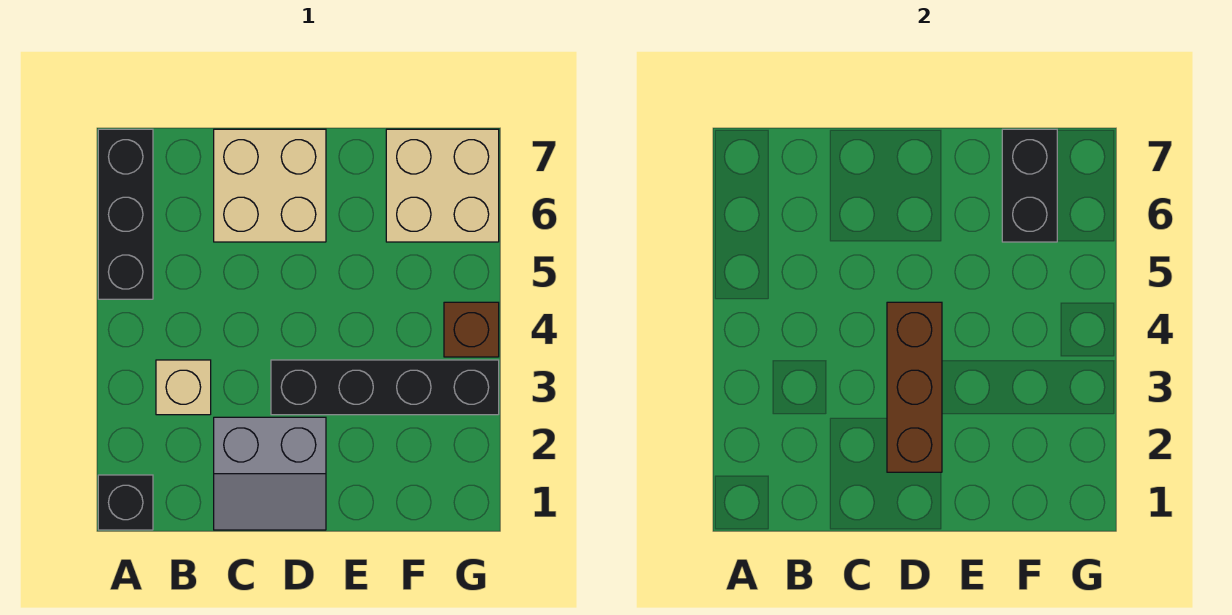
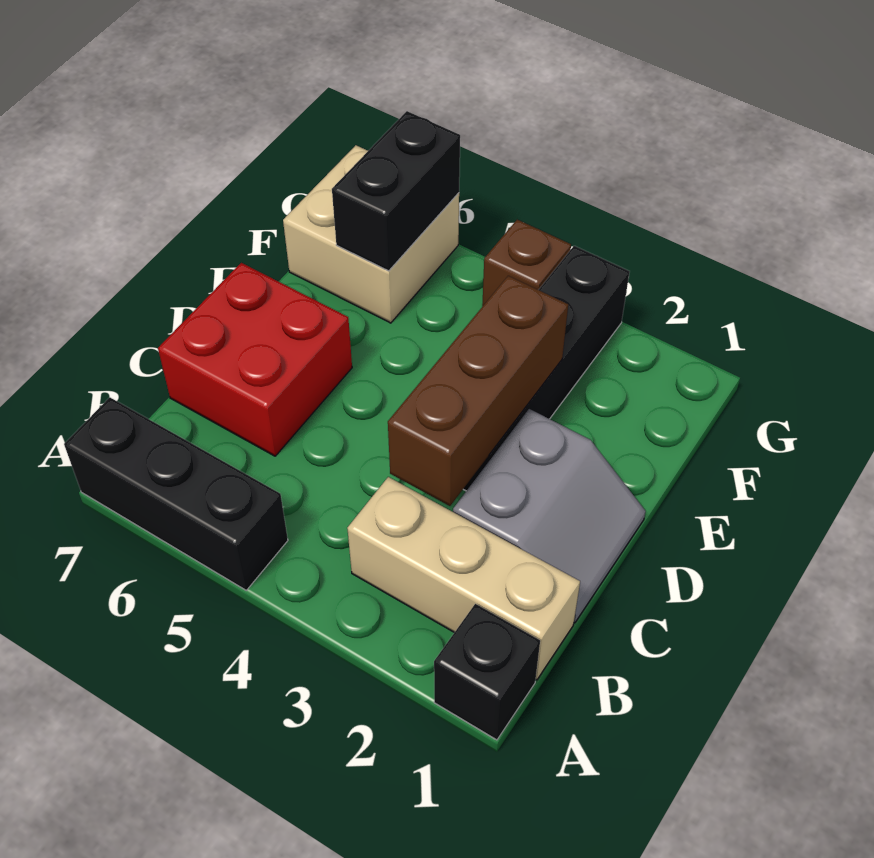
tan brick B3 level 1 -> tan brick B1:B3 level 1
tan brick C6:D7 level 1 -> red brick C6:D7 level 1
brown brick D2:D4 level 2 -> brown brick C3:E3 level 2
black brick F6:F7 level 2 -> black brick F6:G6 level 2

